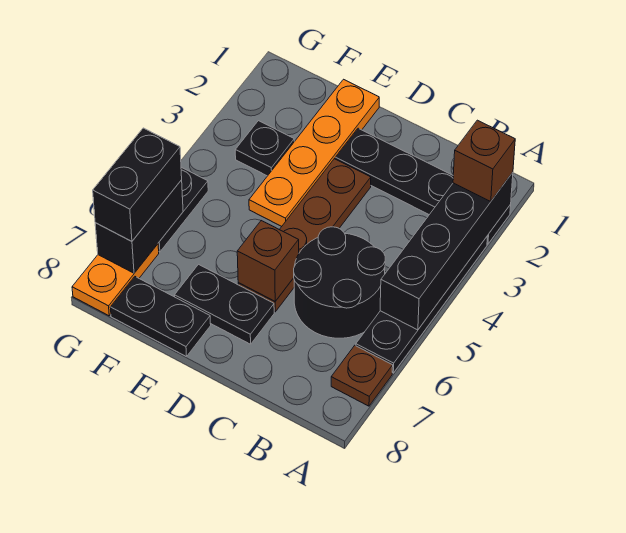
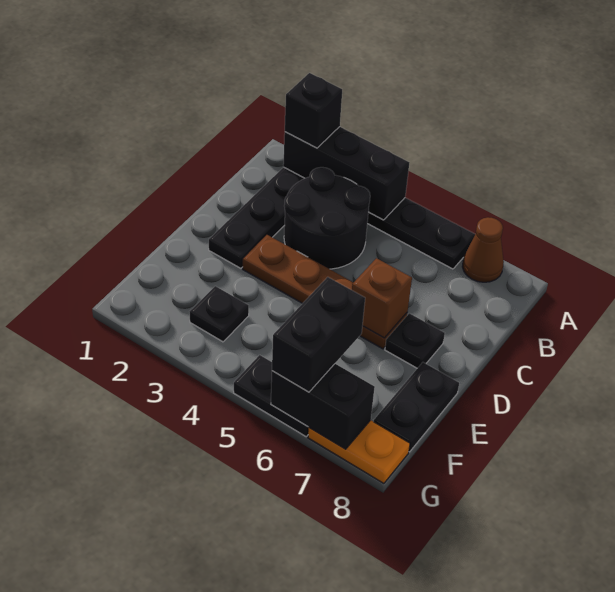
black brick A2:A5 level 2 -> black brick A2:A4 level 2
brown brick A2 level 3 -> black brick A2 level 3
brown plate A7 level 1 -> brown cone A7 level 1
black round brick B5:C6 level 1 -> black round brick B3:C4 level 1
black plate D7:E7 level 1 -> black plate D7 level 1
orange plate E1:E4 level 1 -> none
black brick G6:G7 level 3 -> black brick F6:G6 level 3

